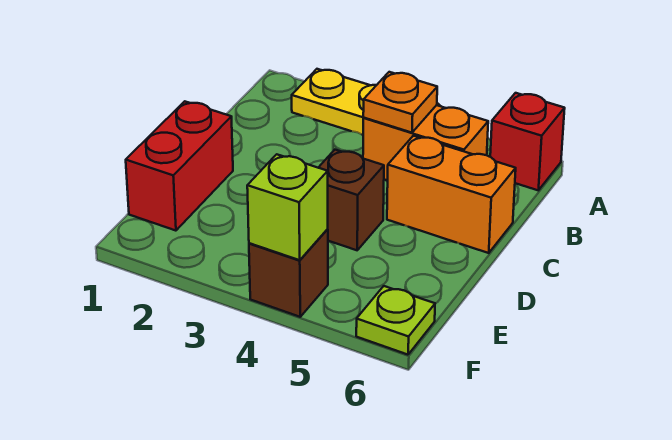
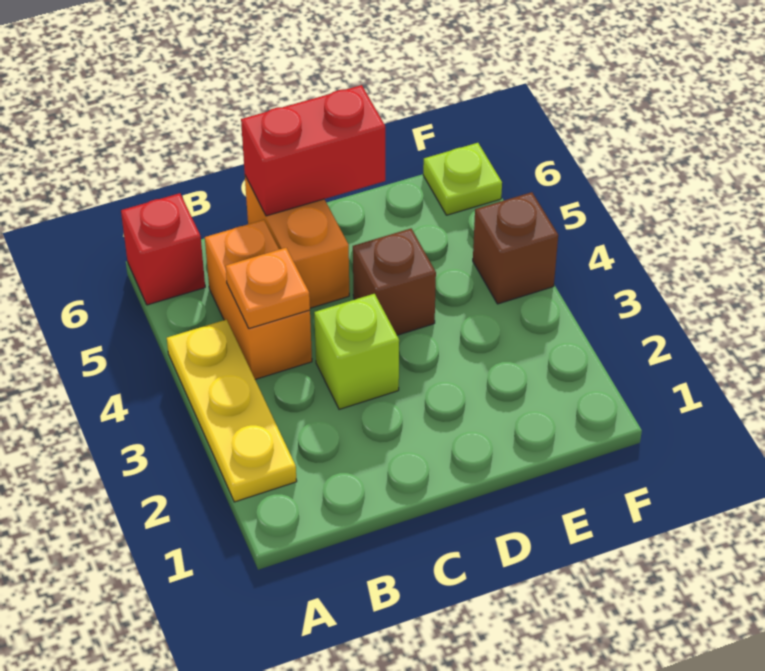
red brick D1:E1 level 1 -> red brick C6:D6 level 2
lime brick F4 level 2 -> lime brick C3 level 1

